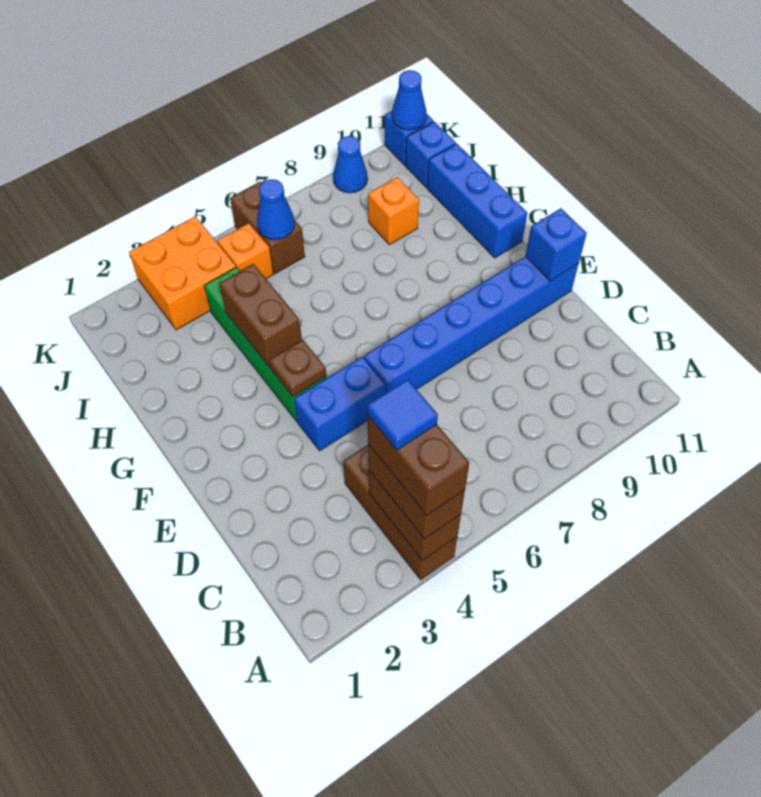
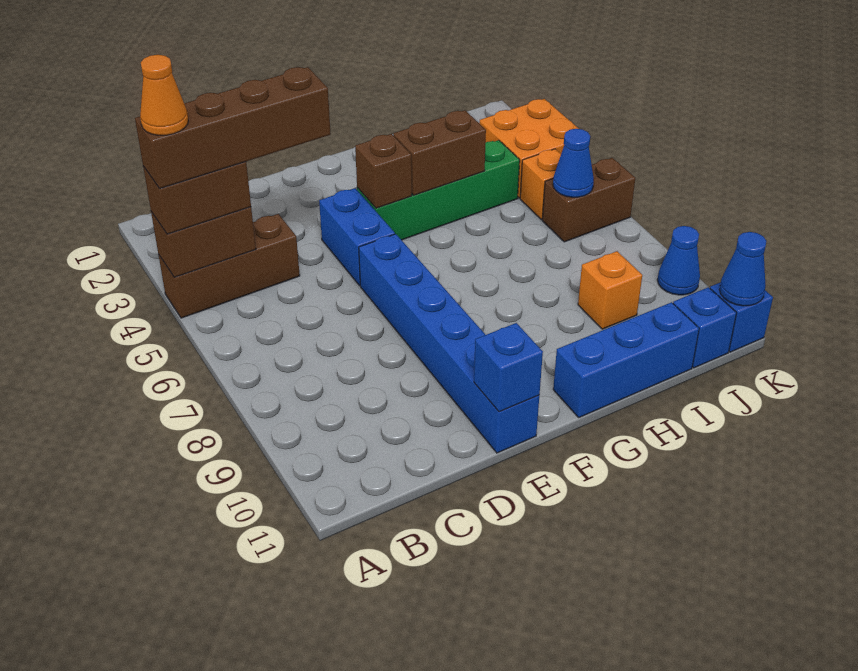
brown brick A4:B4 level 4 -> brown brick A4:D4 level 4
none -> orange cone A4 level 5
blue tile B4 level 5 -> none
brown plate F4 level 2 -> brown brick F4 level 2

